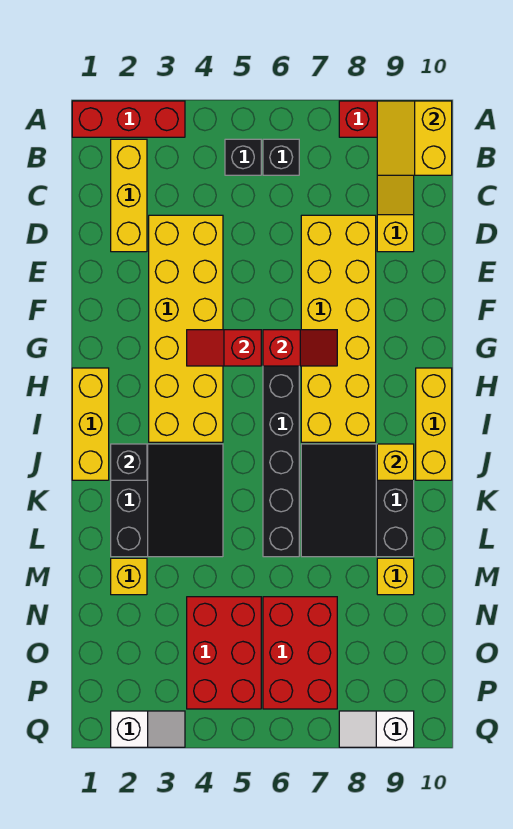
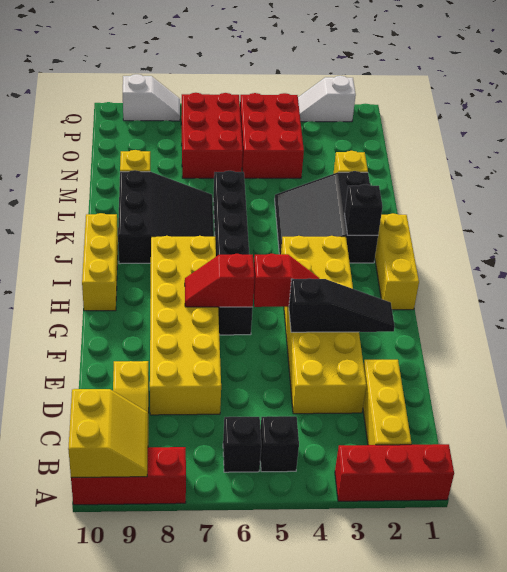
none -> black slope F2:F4 level 2 top 4
yellow brick J9 level 2 -> none

